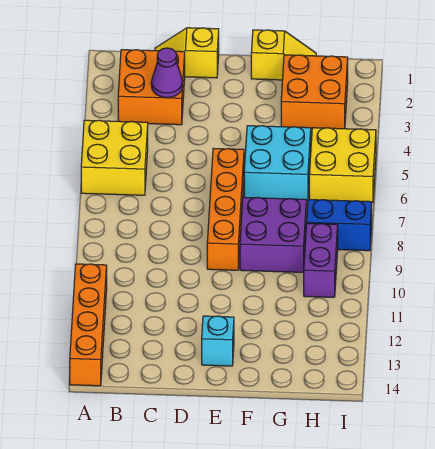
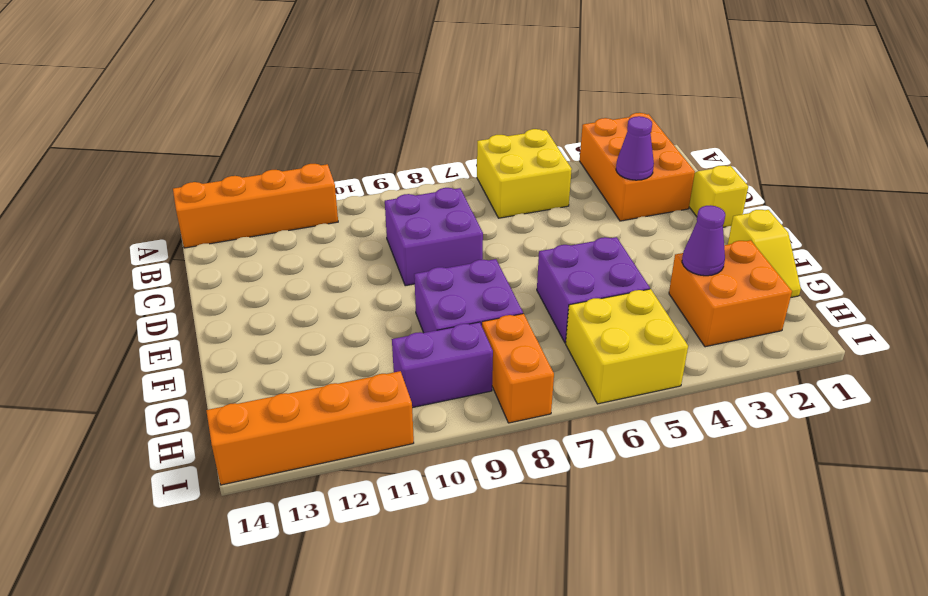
orange brick B2:C3 level 1 -> orange brick A2:C3 level 1
none -> purple brick C8:D9 level 1
orange brick E6:E9 level 1 -> orange brick I11:I14 level 1
cyan brick E13 level 1 -> none
cyan brick F5:G6 level 1 -> purple brick F5:G6 level 1
none -> purple cone G3 level 2
blue brick H8:I8 level 1 -> orange brick H8:I8 level 1

